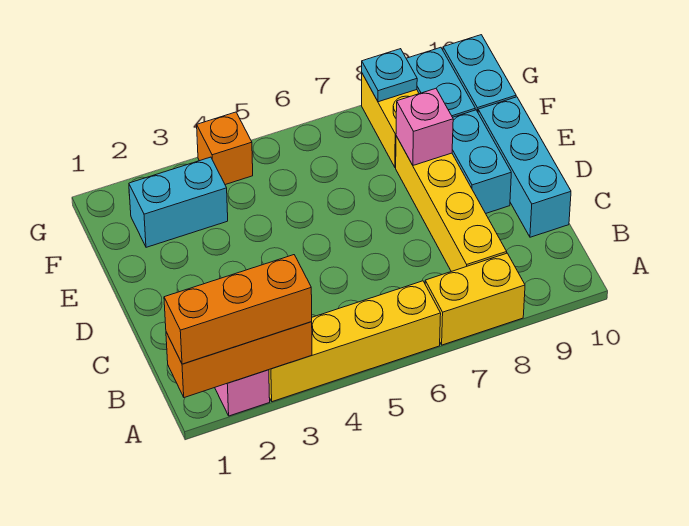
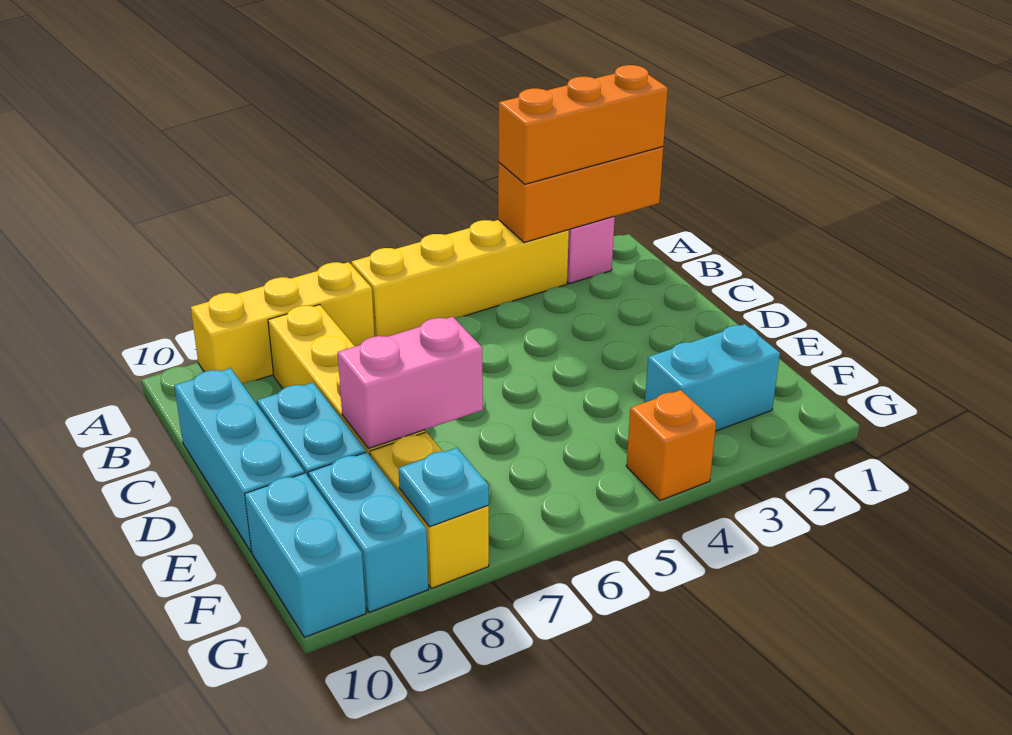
yellow brick A7:A8 level 1 -> yellow brick A7:A9 level 1
pink brick E8 level 2 -> pink brick E7:E8 level 2

